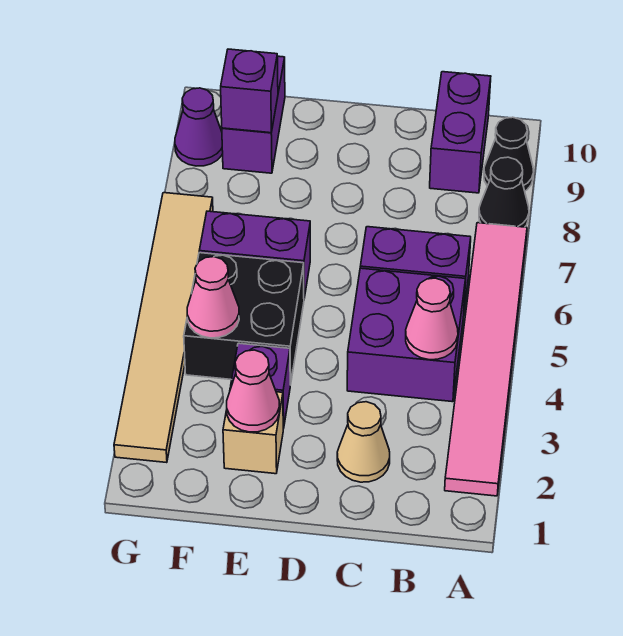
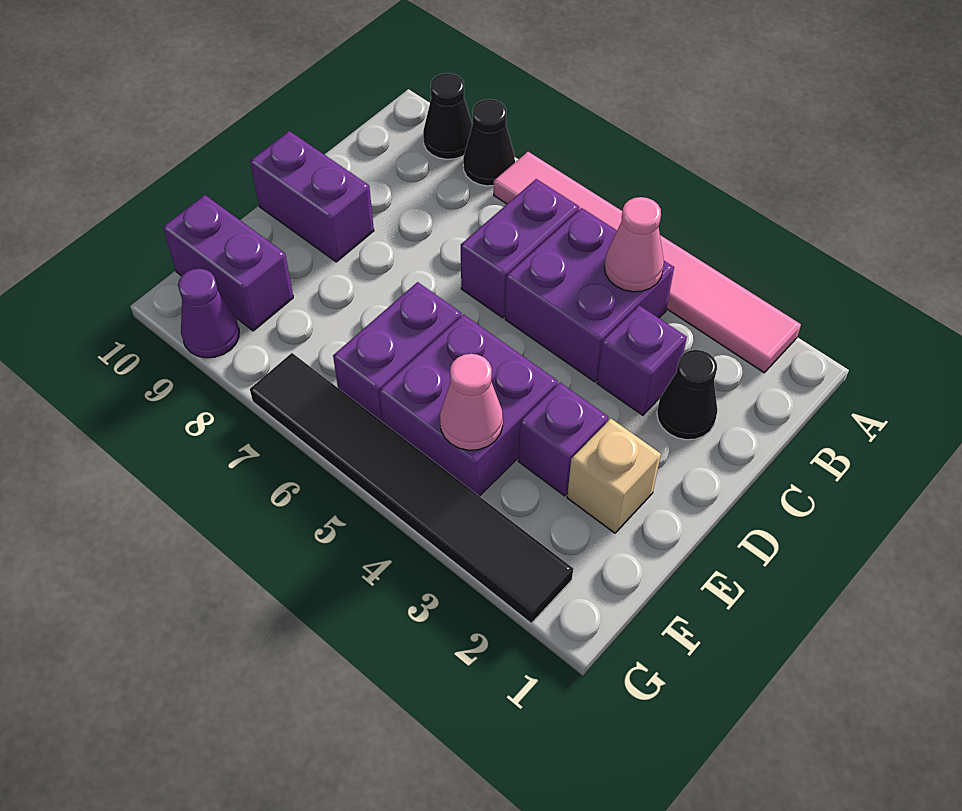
purple brick B9:B10 level 1 -> purple brick D9:D10 level 1
tan cone C2 level 1 -> black cone C2 level 1
pink cone E2 level 2 -> none
black brick E4:F5 level 1 -> purple brick E4:F5 level 1
purple brick F9 level 2 -> purple brick C3 level 1
tan tile G2:G7 level 1 -> black tile G2:G7 level 1

